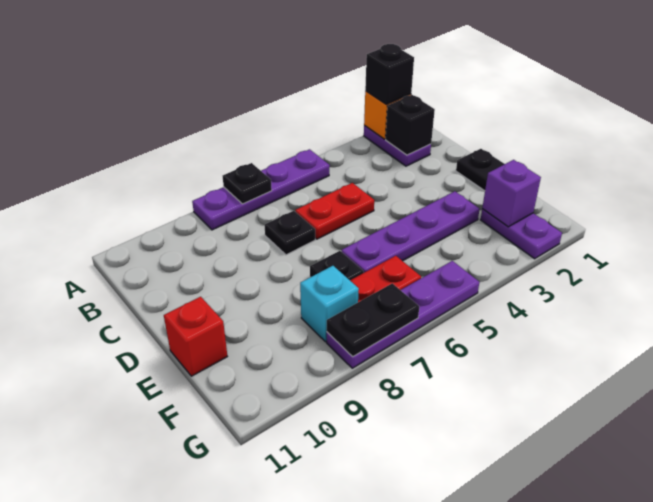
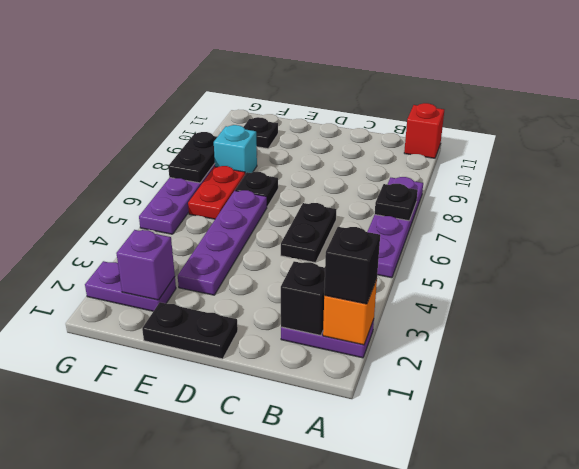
red plate C5:C6 level 1 -> black plate C5:C6 level 1
black plate C7 level 1 -> black plate F10 level 1
red brick E11 level 1 -> red brick A11 level 1

